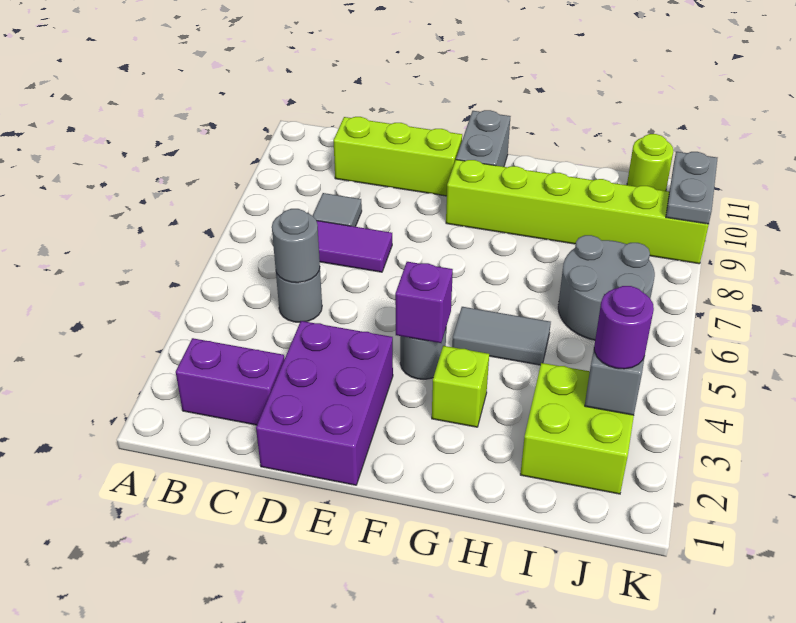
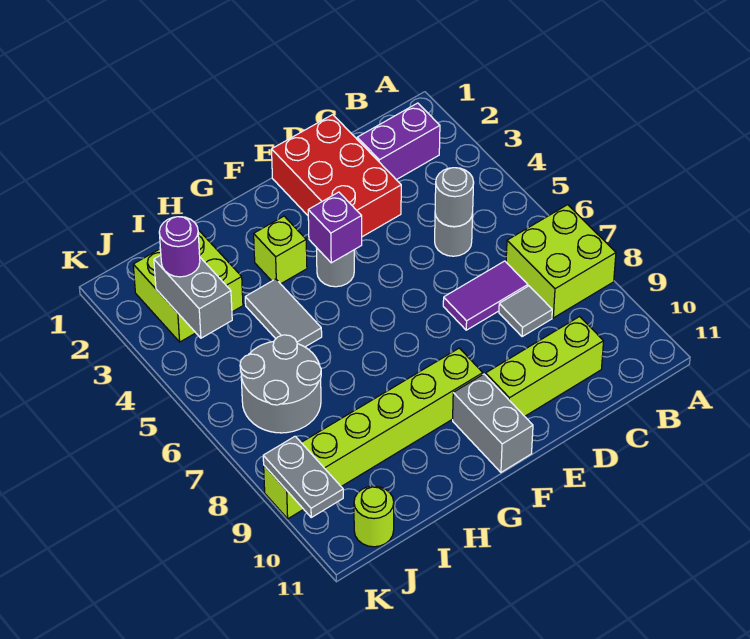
none -> lime brick A7:B8 level 1
purple brick D1:E3 level 1 -> red brick D1:E3 level 1
grey tile G5:H5 level 1 -> grey tile H4:H5 level 1

